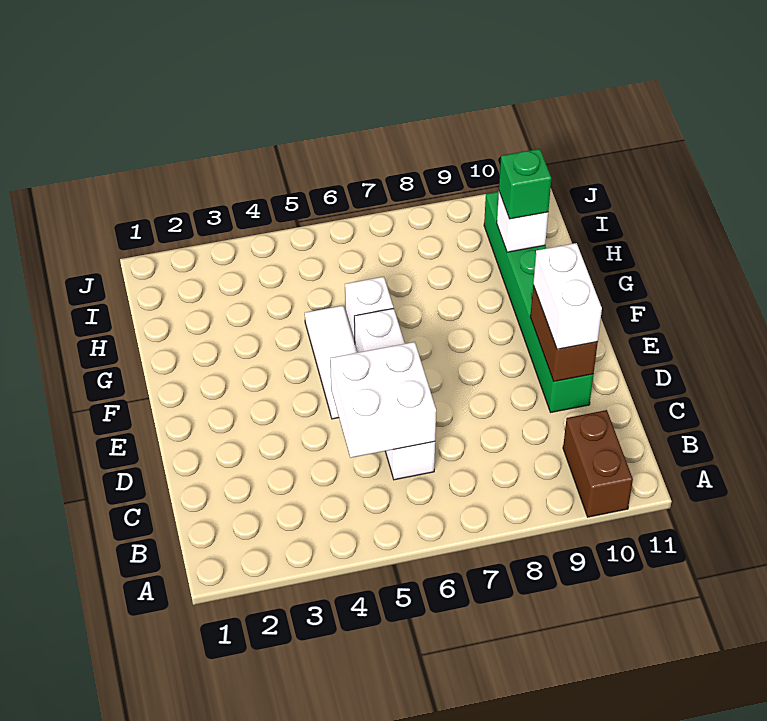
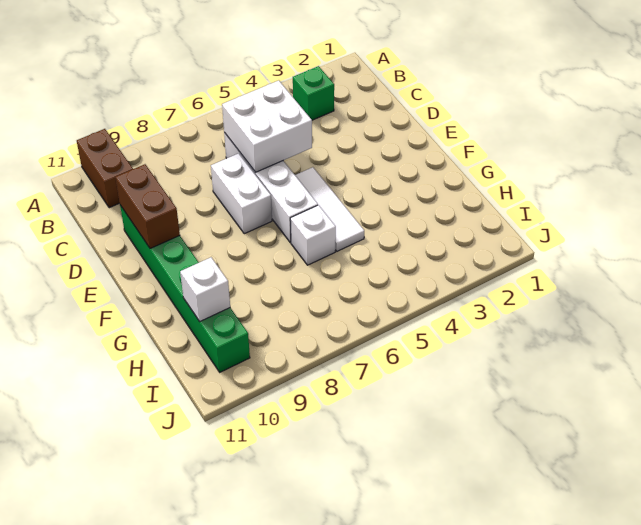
white brick D10:E10 level 3 -> white brick D7:E7 level 1
green brick H10 level 3 -> green brick B3 level 1

